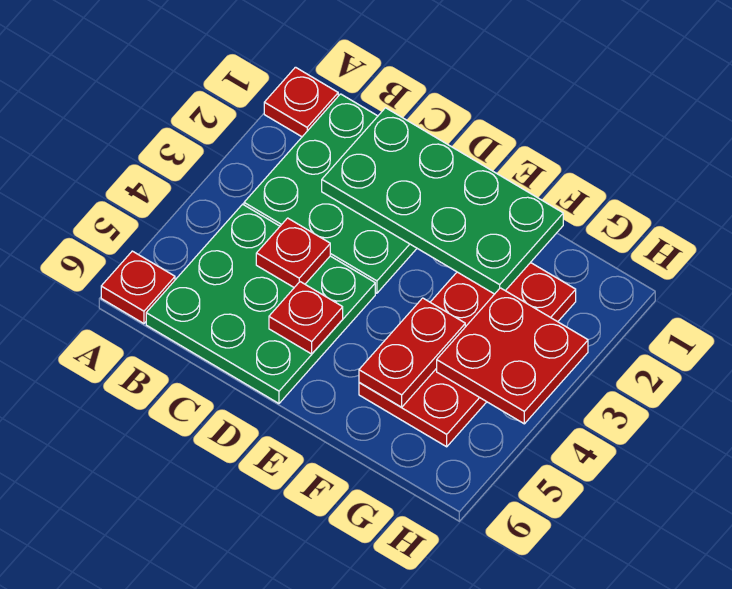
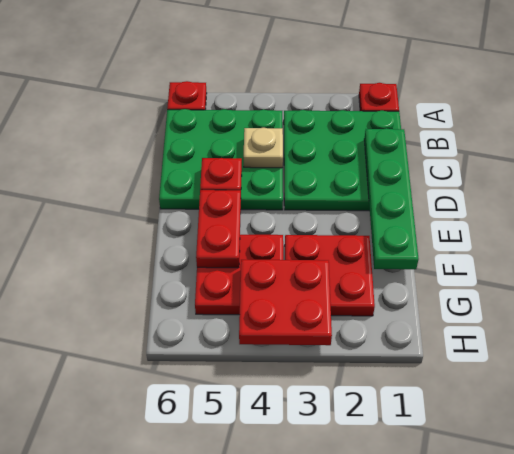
green plate C1:F2 level 2 -> green plate C1:F1 level 2
red plate C4 level 2 -> tan plate C4 level 2
red plate F4:F5 level 2 -> red plate E5:F5 level 2

